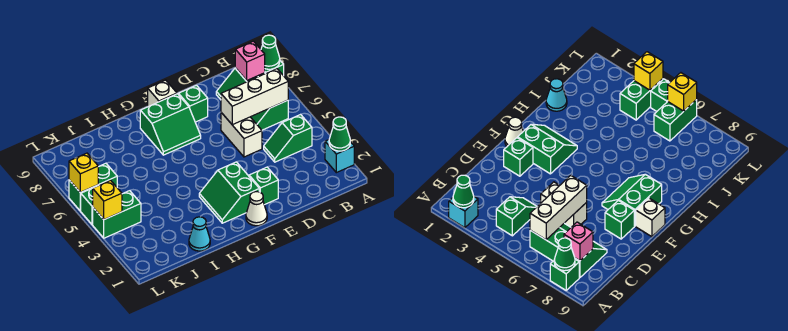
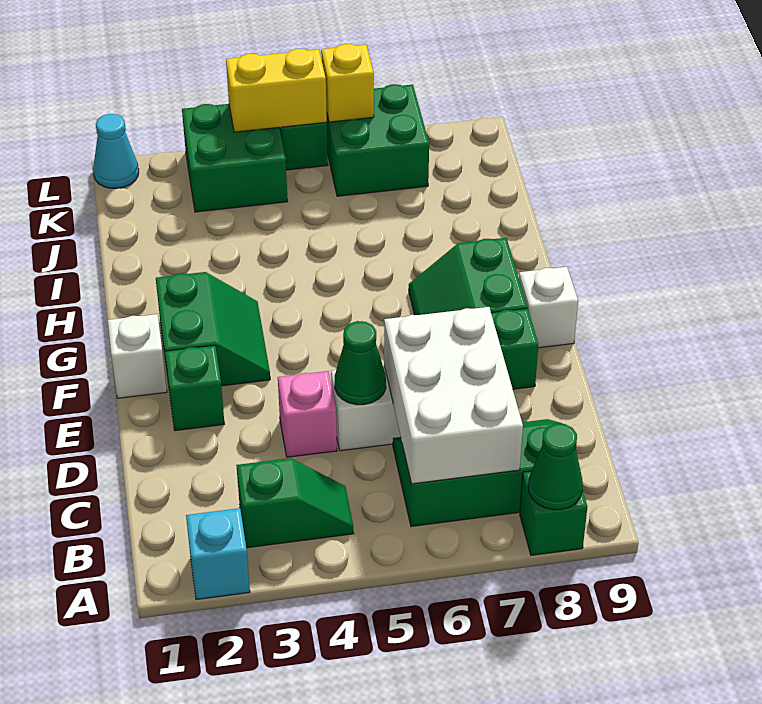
green cone A2 level 2 -> green cone D5 level 2
green slope B4:C4 level 1 top B -> green slope B3:B4 level 1 top 3
white brick B6:D6 level 2 -> white brick B6:D7 level 2
pink brick B8 level 2 -> pink brick D4 level 1
white cone F1 level 1 -> white brick F1 level 1
green slope F2:G3 level 1 top F -> green slope F2:G3 level 1 top 2
cyan cone I1 level 1 -> cyan cone L1 level 1
green brick K4:L4 level 1 -> green brick K3:L4 level 1
green brick K6:L6 level 1 -> green brick K6:L7 level 1
yellow brick L4 level 2 -> yellow brick L4:L5 level 2

